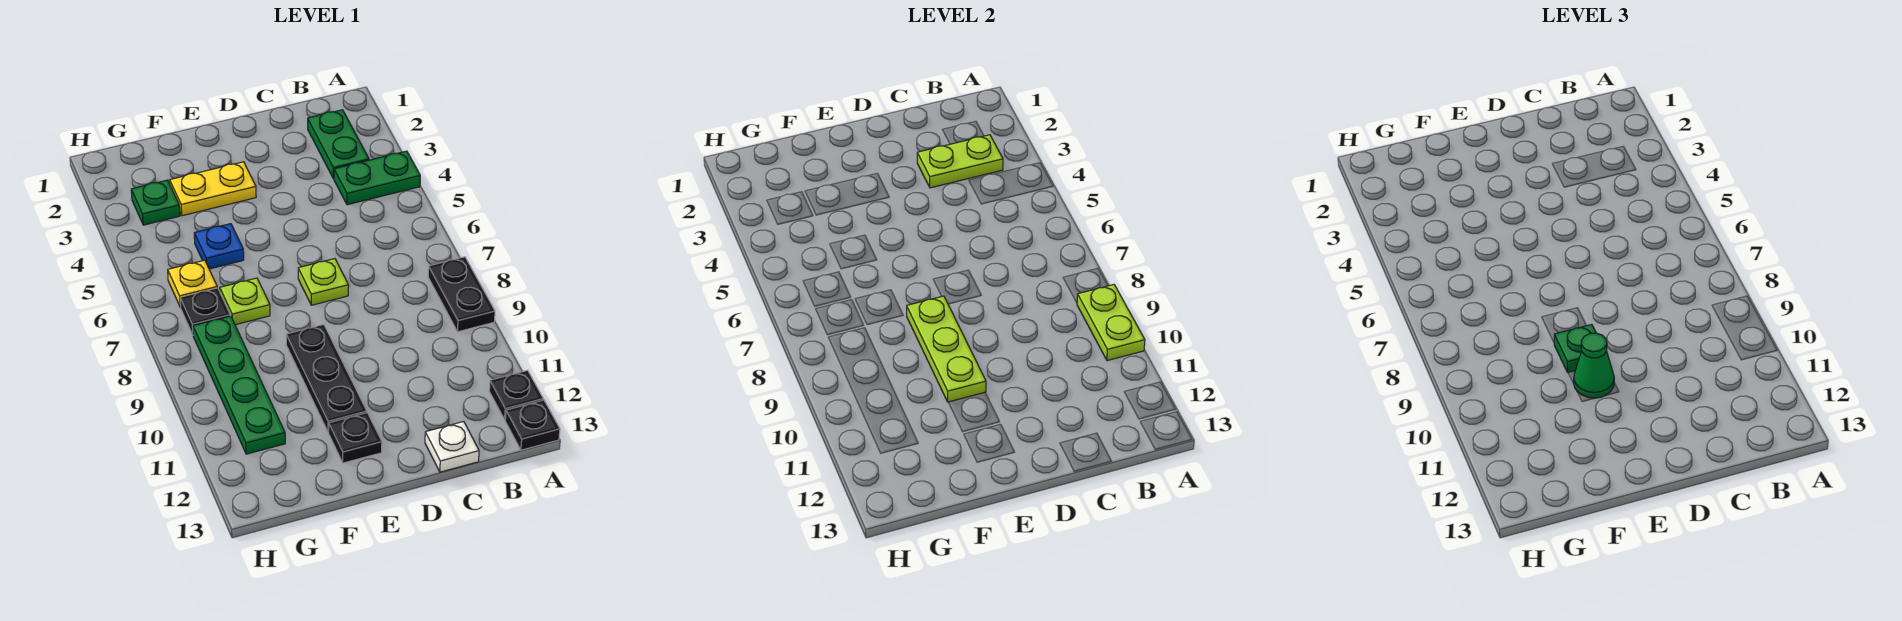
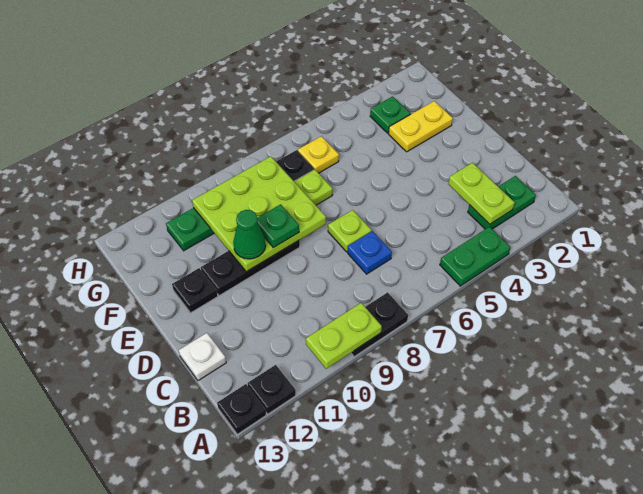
green plate A4:B4 level 1 -> green plate A4:A5 level 1
yellow plate E3:F3 level 1 -> yellow plate F2:F3 level 1
lime plate E8:E10 level 2 -> lime plate E8:G10 level 2
blue plate F5 level 1 -> blue plate C7 level 1

